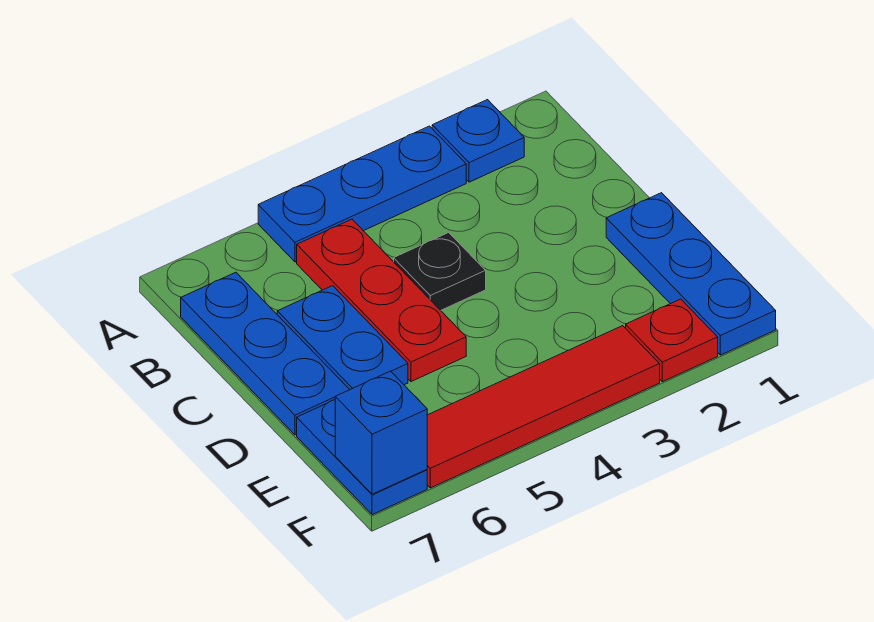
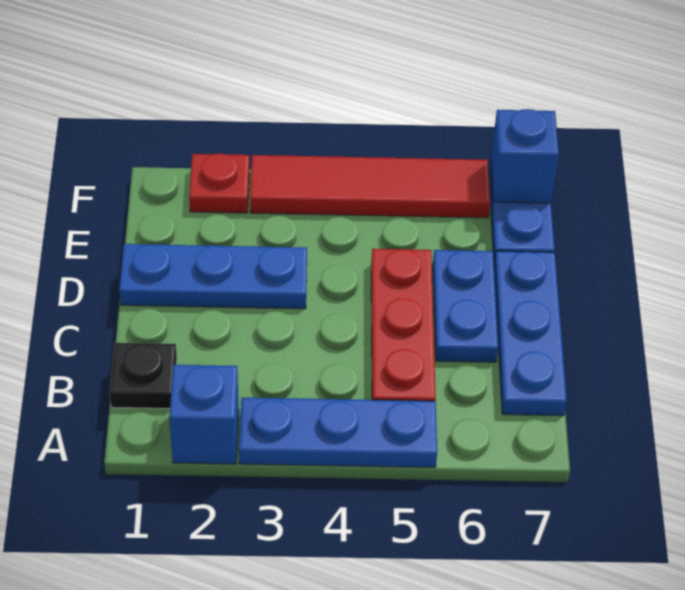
blue plate A2 level 1 -> blue brick A2 level 1
black plate C4 level 1 -> black plate B1 level 1
blue plate D1:F1 level 1 -> blue plate D1:D3 level 1

